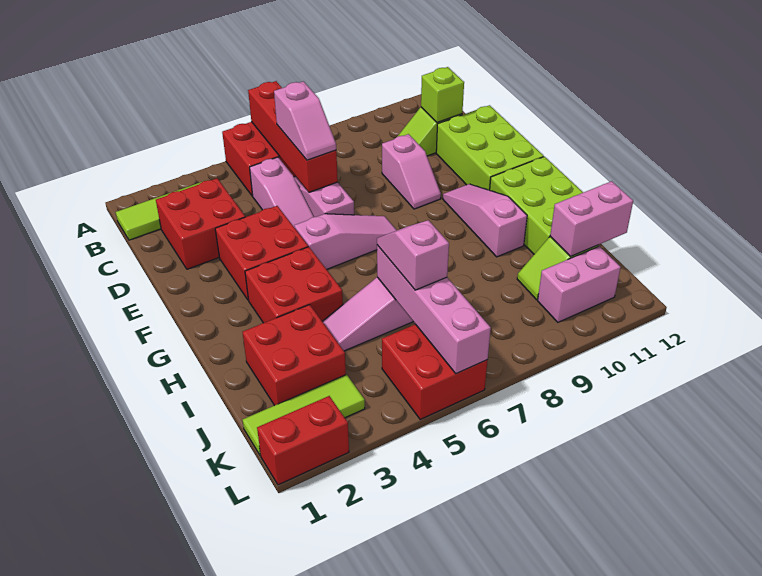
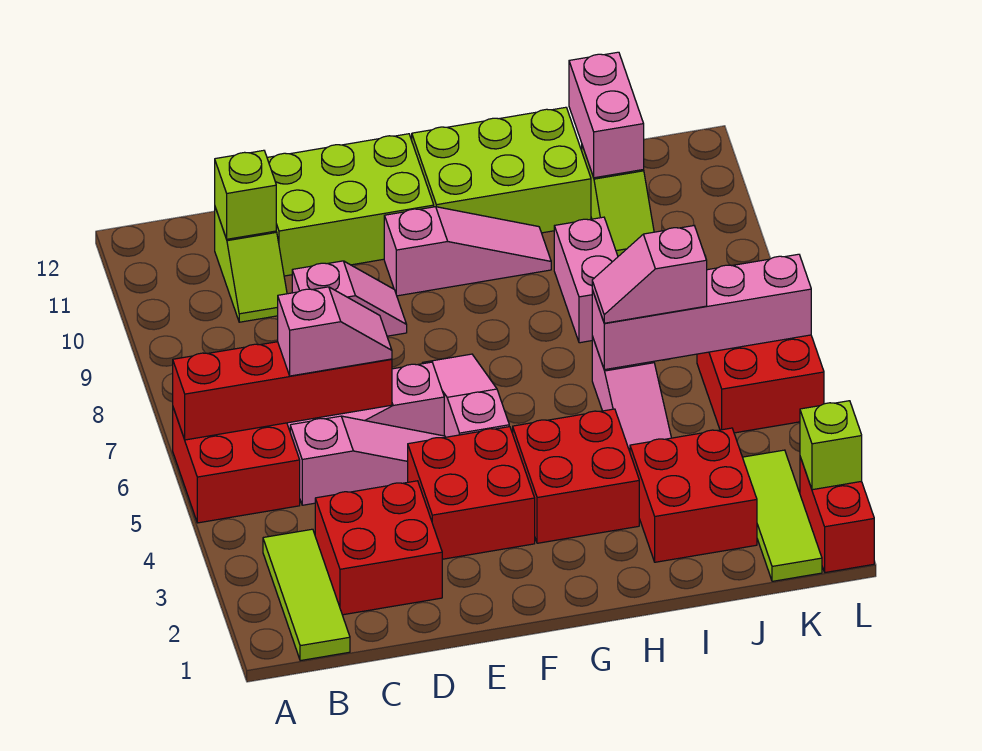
pink slope F10:H10 level 1 top H -> pink slope F10:H10 level 1 top F
pink brick K10:K11 level 1 -> pink brick I8:I9 level 1
none -> lime brick L2 level 2

